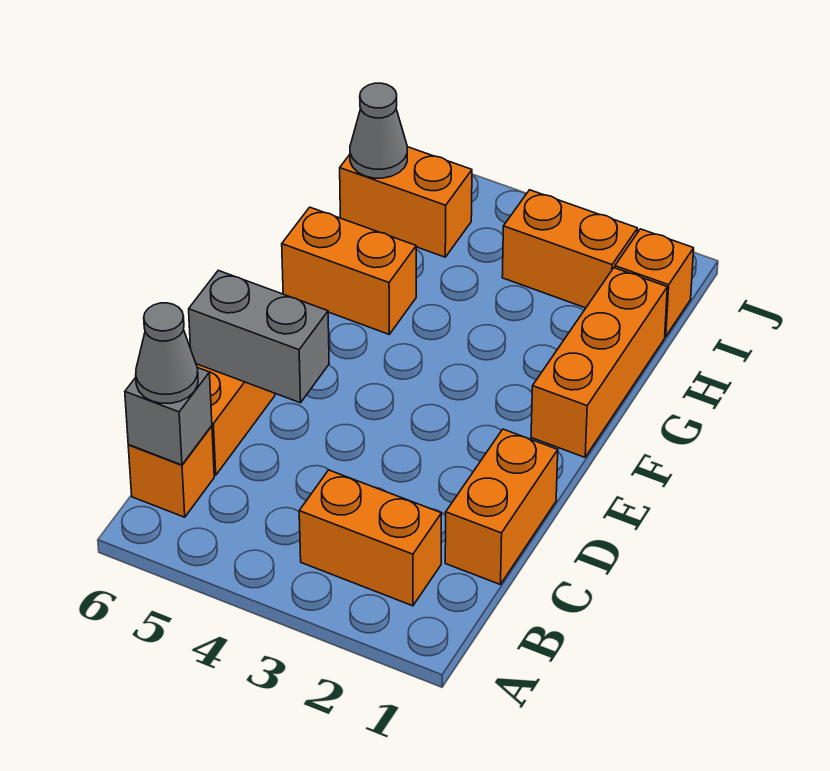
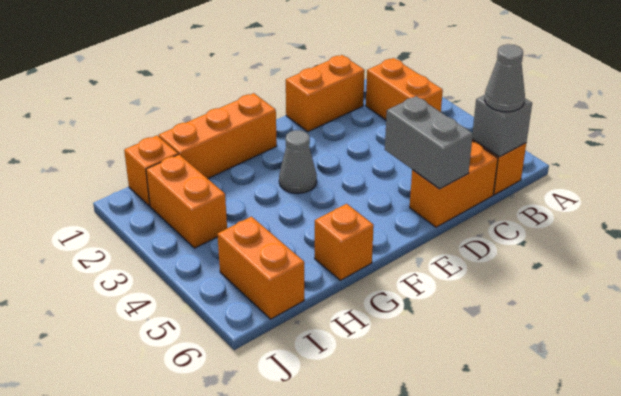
orange brick G5:G6 level 1 -> orange brick G6 level 1
grey cone I6 level 2 -> grey cone F3 level 1

